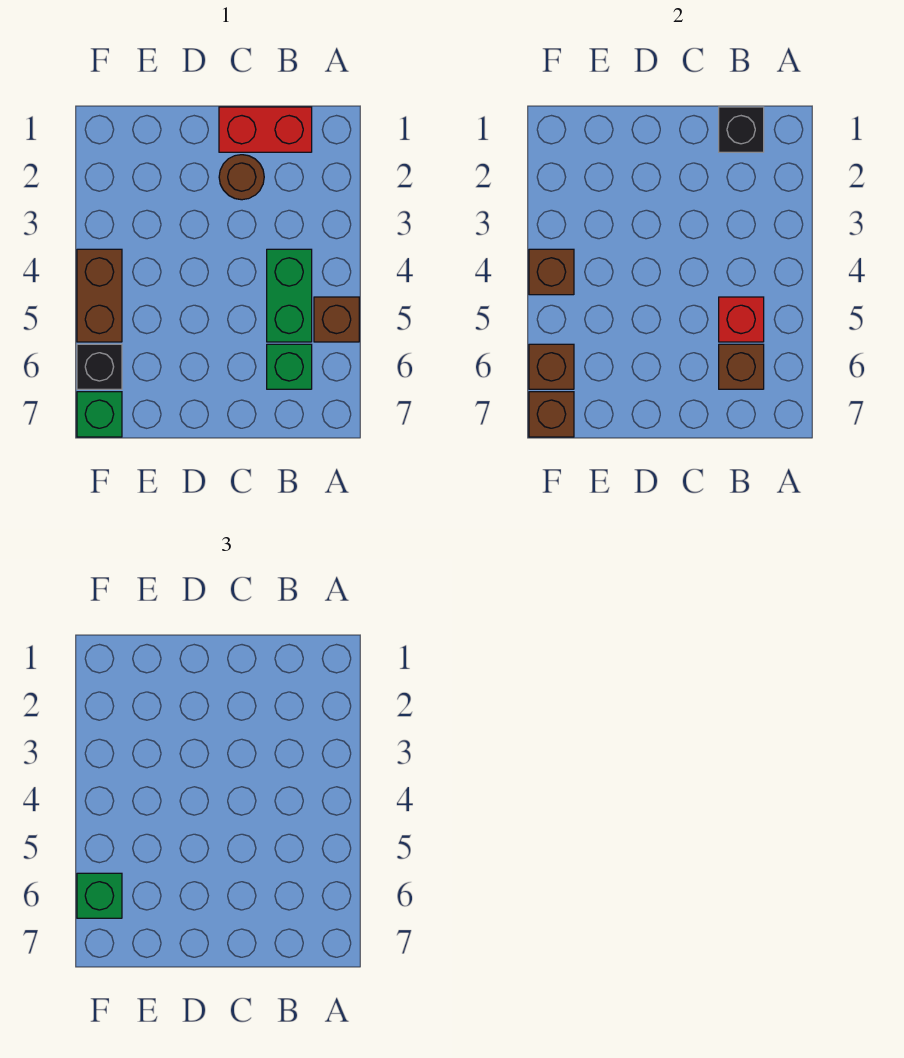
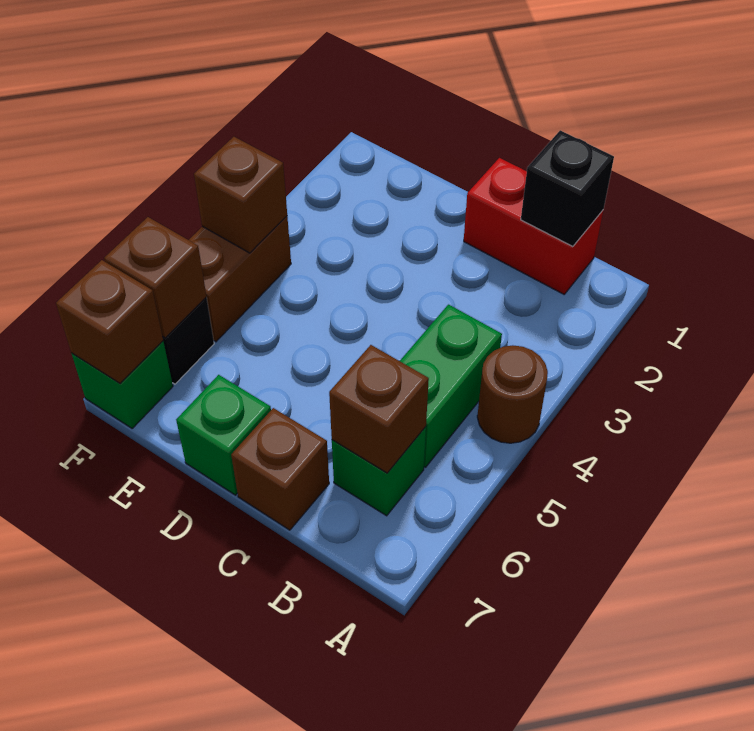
brown brick A5 level 1 -> brown brick C7 level 1
red brick B5 level 2 -> none
brown round brick C2 level 1 -> brown round brick A4 level 1
green brick F6 level 3 -> green brick D7 level 1

